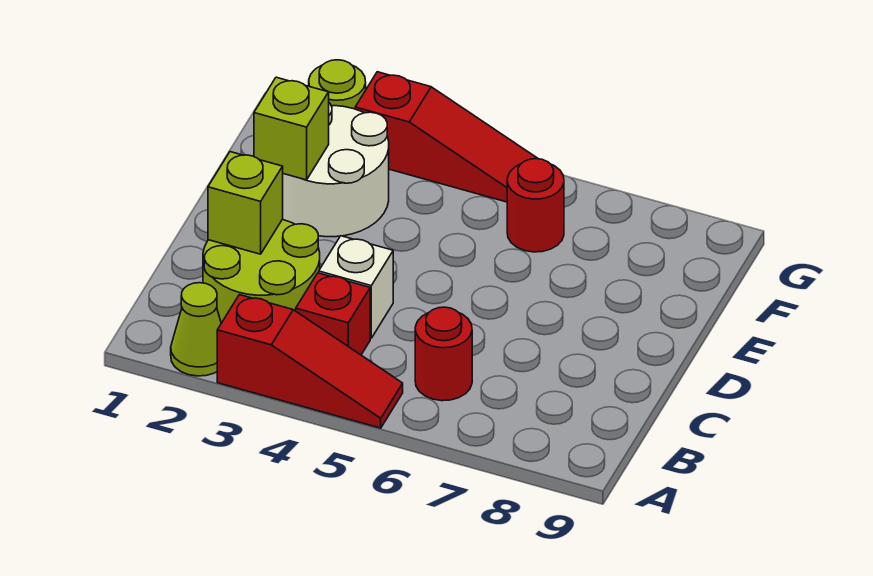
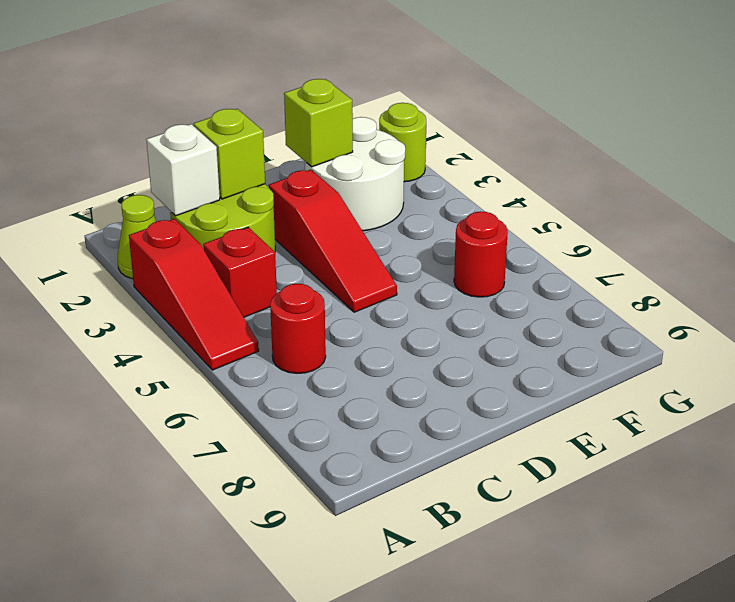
white brick C4 level 1 -> white brick B2 level 2
red slope G3:G5 level 1 top 3 -> red slope D3:D5 level 1 top 3

